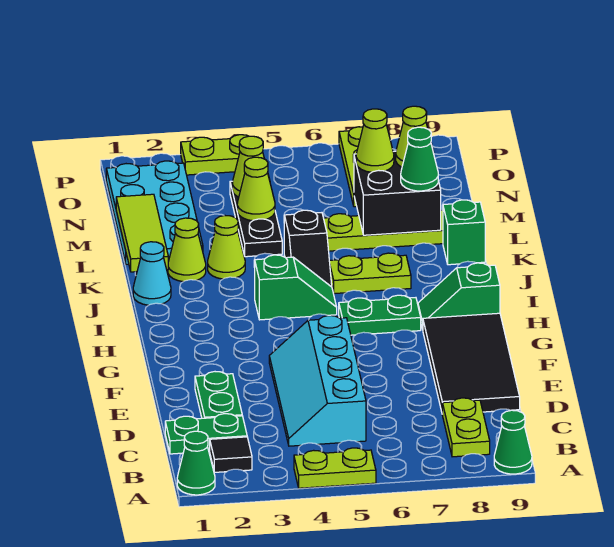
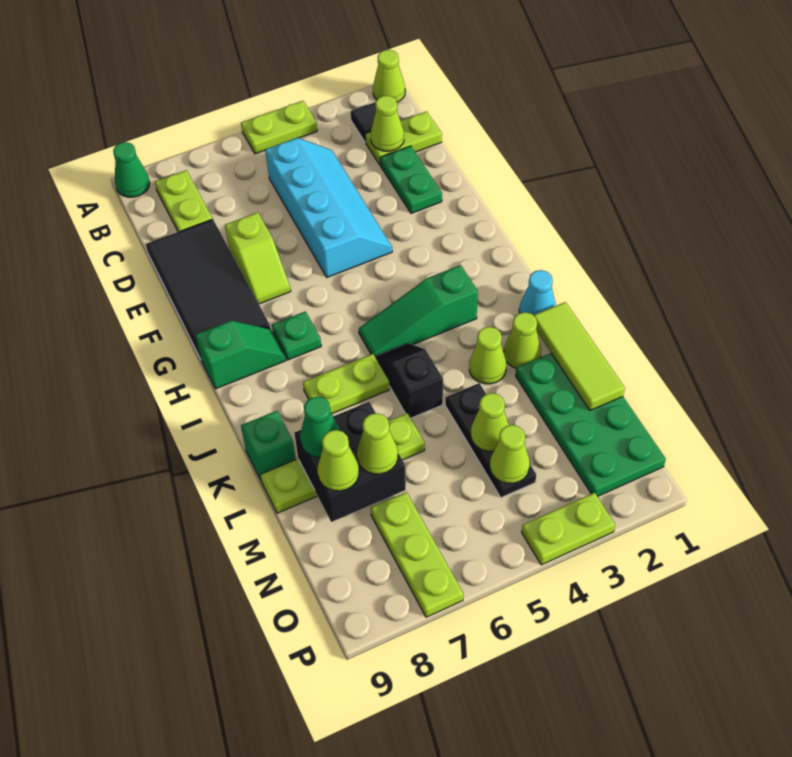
green cone A1 level 1 -> lime cone A1 level 1
green plate C1:C2 level 1 -> lime plate C1:C2 level 1
none -> lime cone C2 level 2
none -> lime slope E7:F7 level 1 top E
green plate H6:H7 level 1 -> green plate H7 level 1
green slope I4:I5 level 1 top 4 -> green slope I3:I5 level 1 top 3
cyan plate L1:O2 level 1 -> green plate L1:O2 level 1

